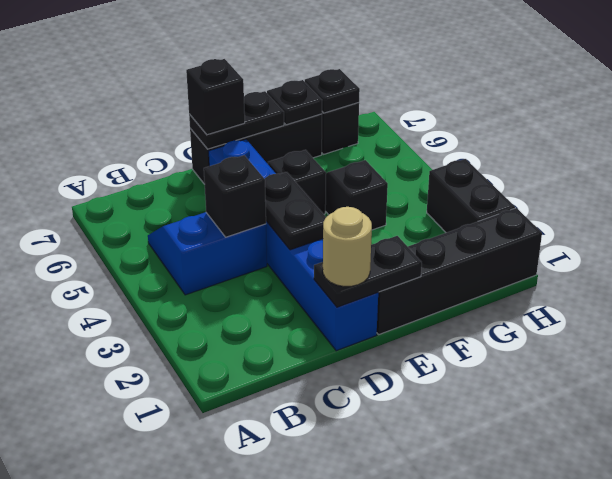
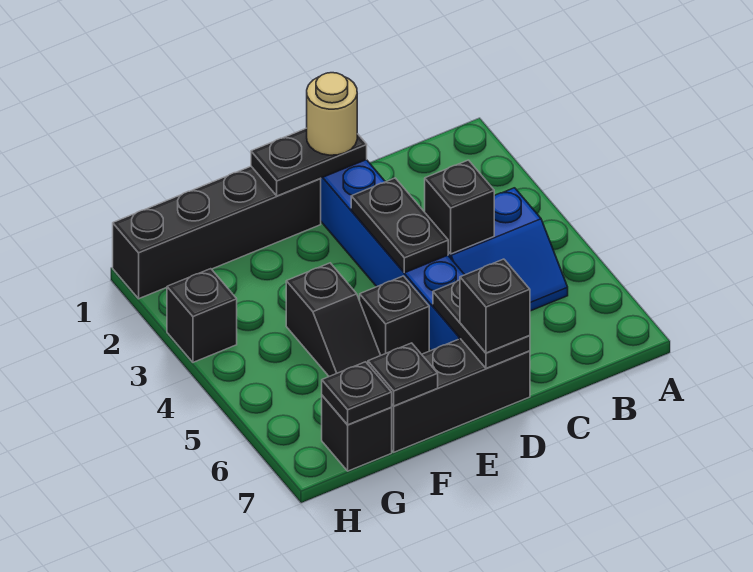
black plate D7:E7 level 2 -> black plate D6:D7 level 2
black brick H2:H3 level 1 -> black brick H3 level 1

